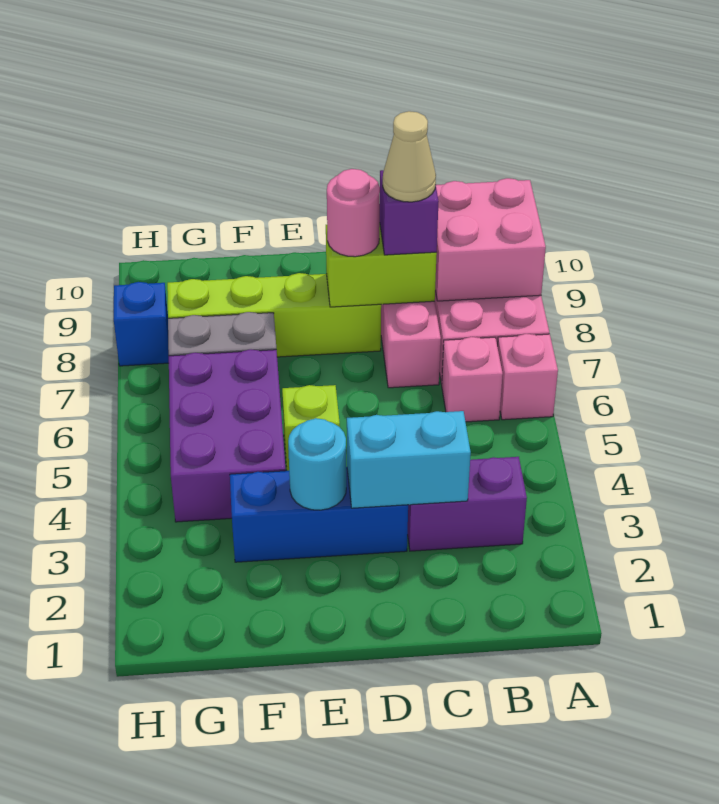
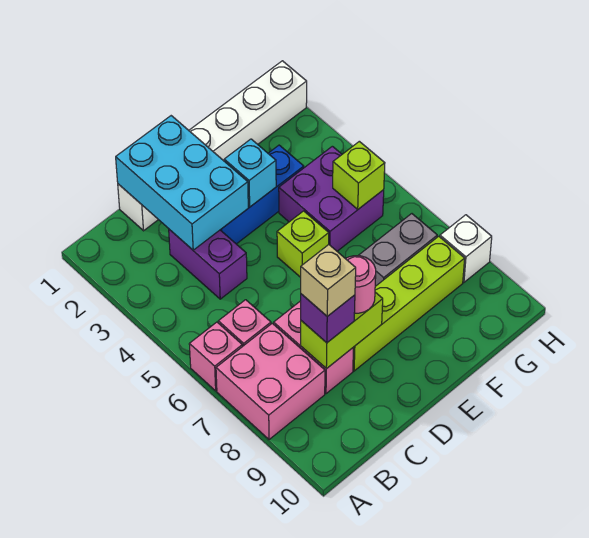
pink brick A8:B9 level 2 -> none
purple brick B3:C3 level 1 -> purple brick C3:C4 level 1
none -> white brick C1:H1 level 1
cyan brick C3:D3 level 2 -> cyan brick C1:D3 level 2
tan cone C8 level 4 -> tan brick C8 level 4
cyan round brick E3 level 2 -> cyan brick E3 level 2
purple brick F4:G6 level 1 -> purple brick F4:G5 level 1
none -> lime brick G5 level 2
blue brick H8 level 1 -> white brick H8 level 1

